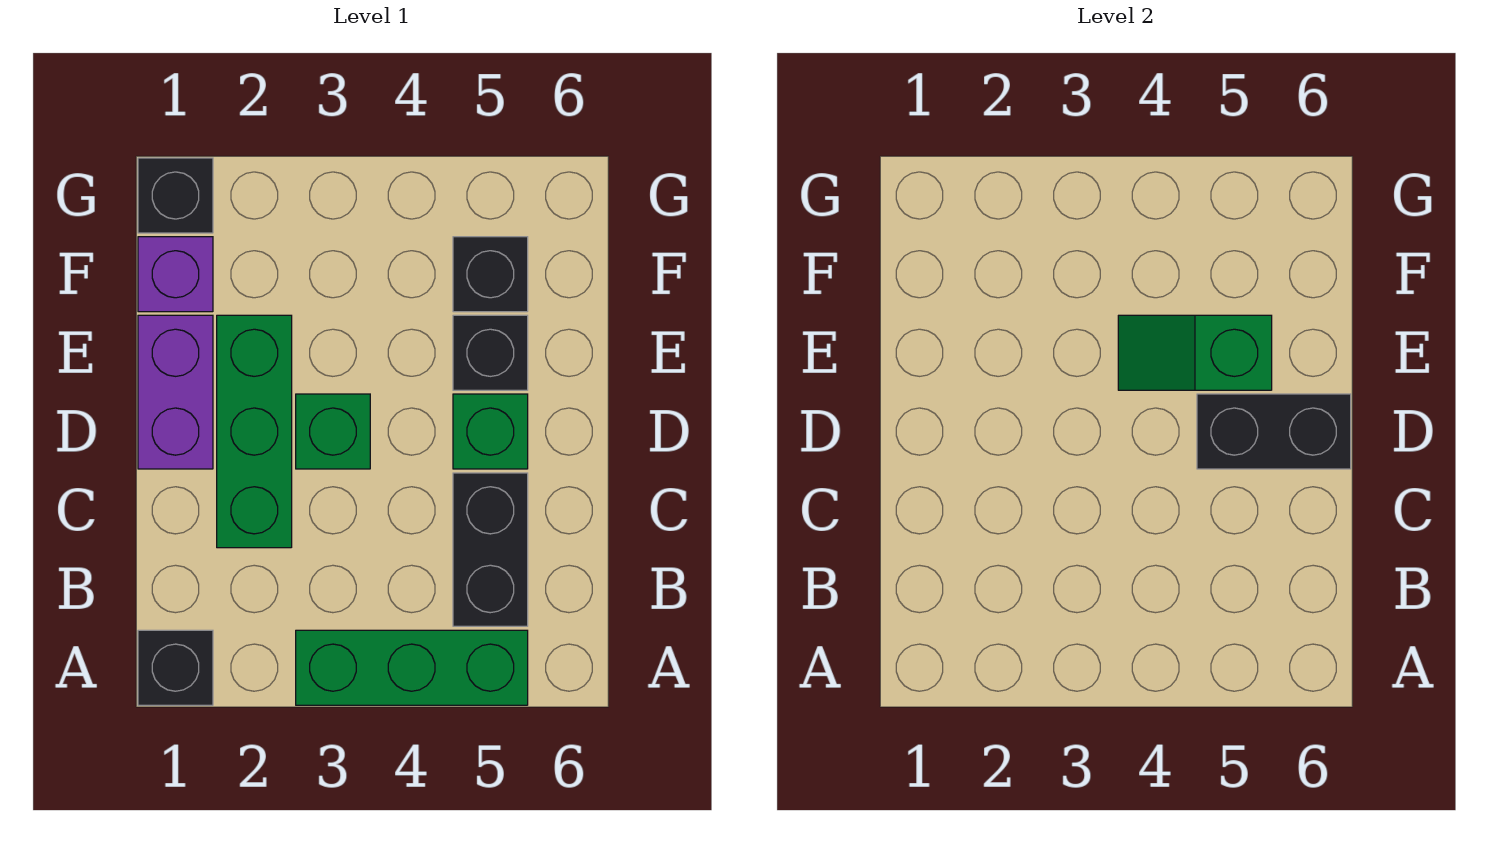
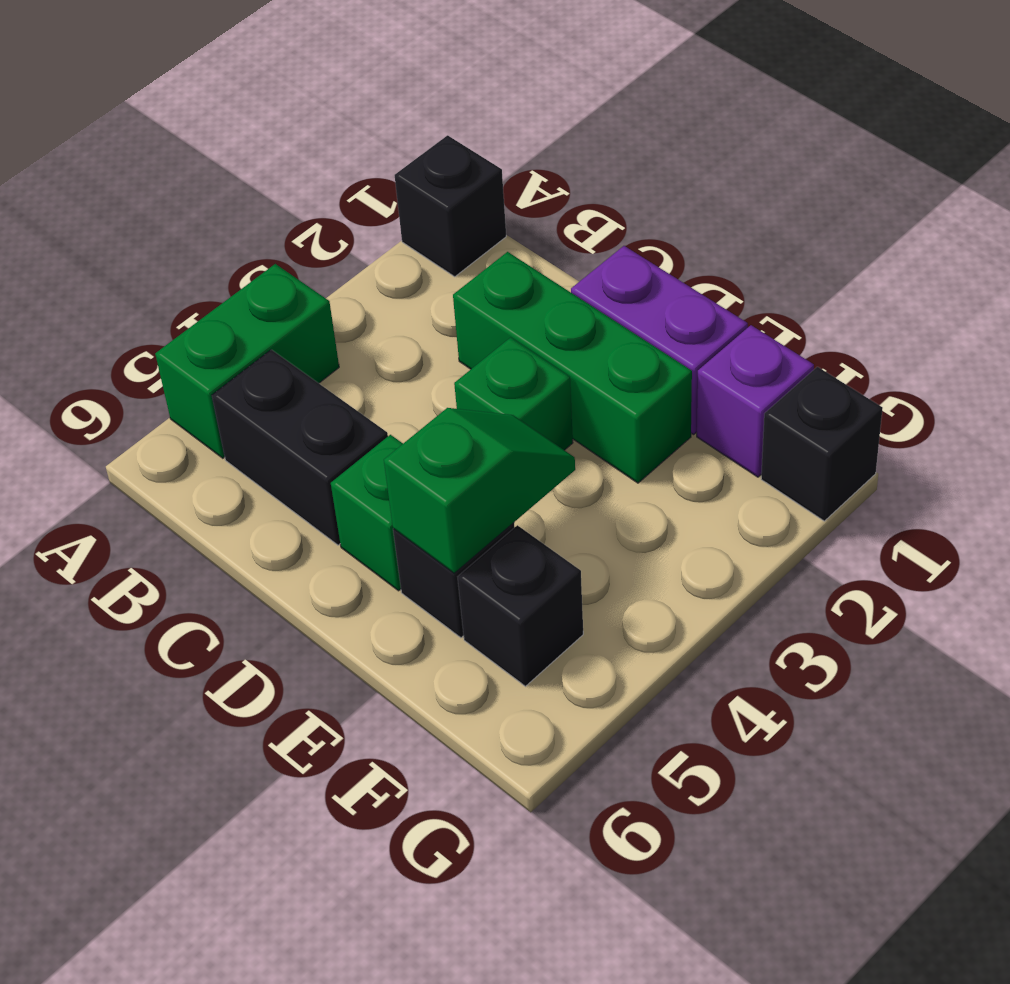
green brick A3:A5 level 1 -> green brick A4:A5 level 1
black brick D5:D6 level 2 -> none

